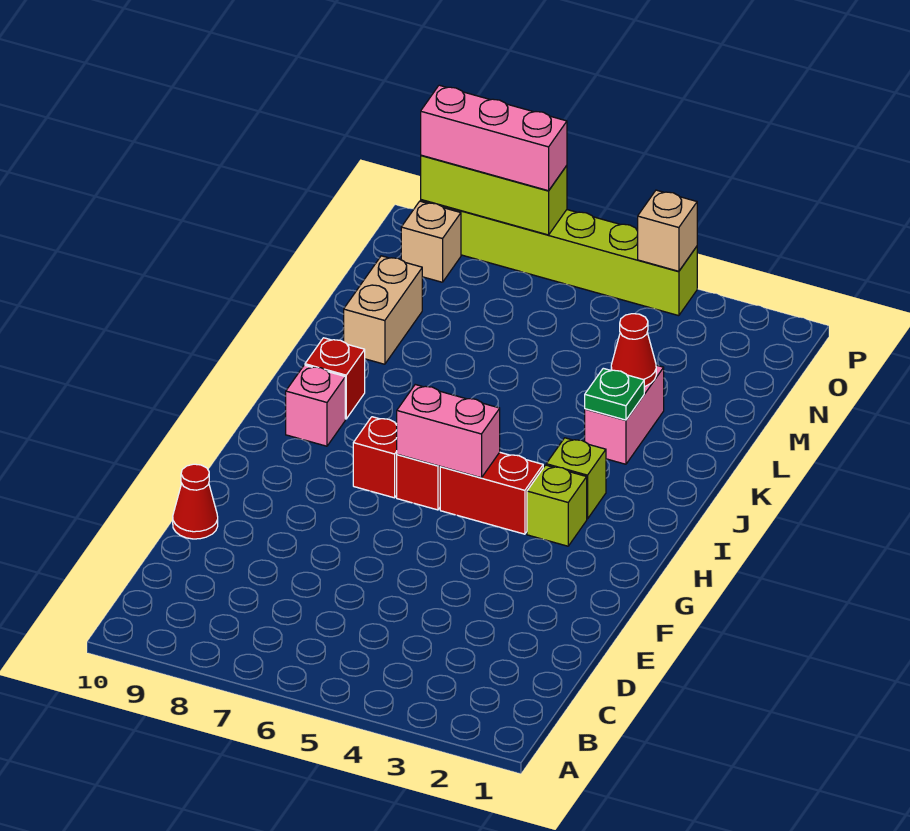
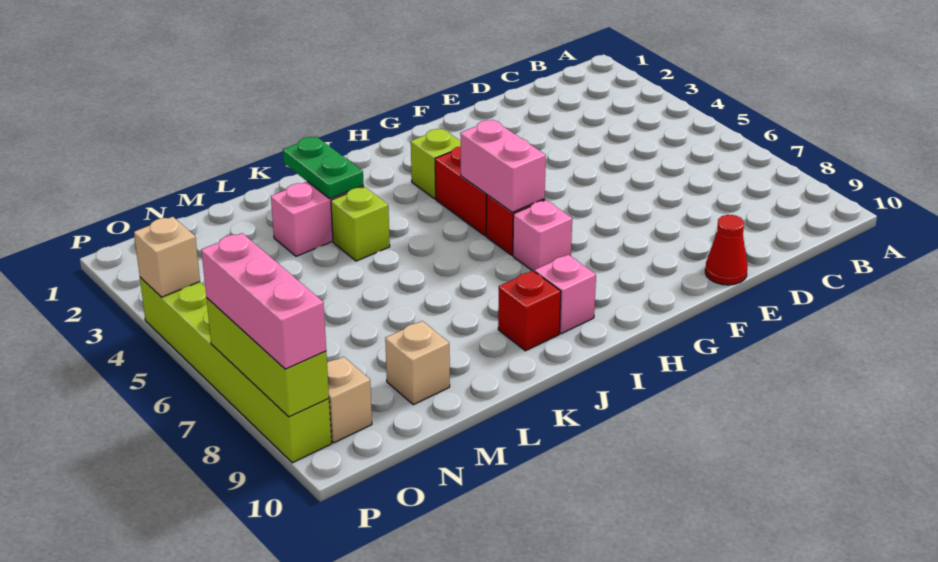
red brick H7 level 1 -> pink brick H7 level 1
lime brick I3 level 1 -> lime brick K4 level 1
green plate K3 level 2 -> green plate K2:K3 level 2
red cone L3 level 2 -> none
tan brick L9:M9 level 1 -> tan brick M9 level 1

